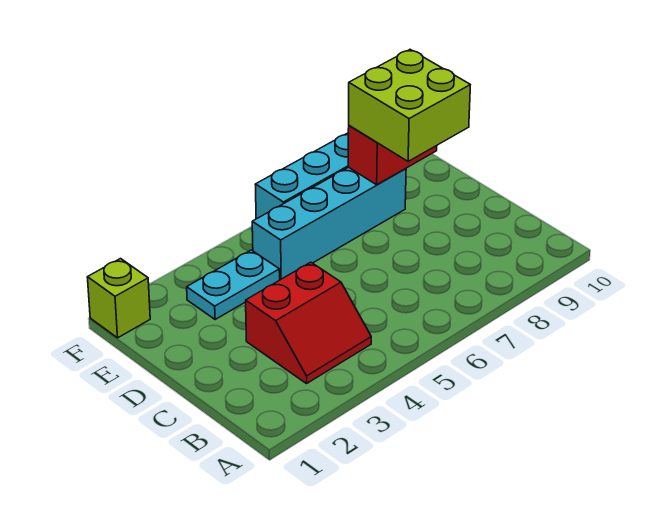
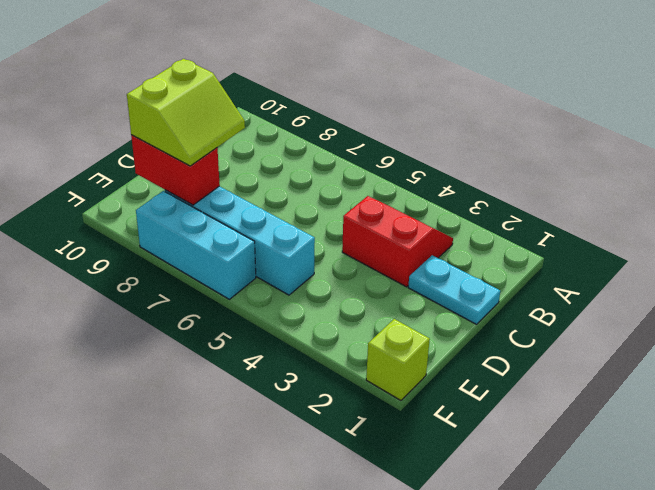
lime brick D8:E9 level 3 -> lime slope D8:E9 level 3 top 9
cyan plate E3:E4 level 1 -> cyan plate C1:C2 level 1

